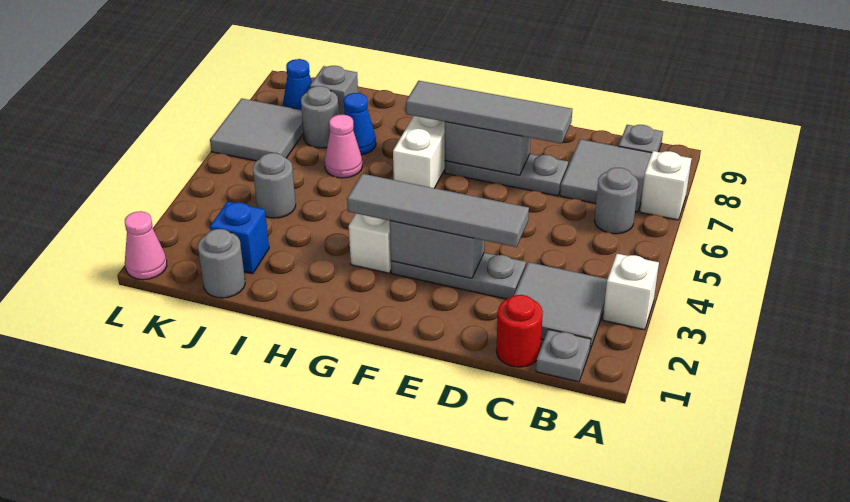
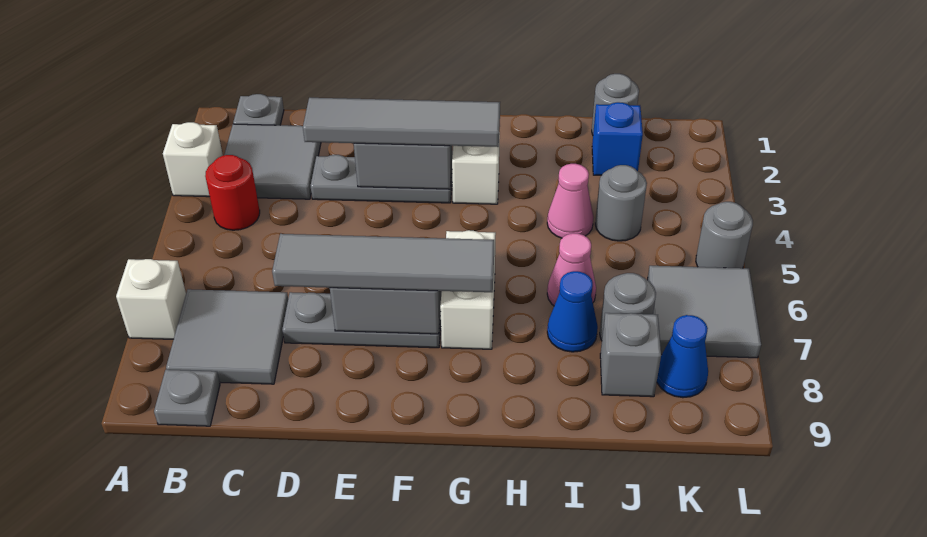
grey round brick B6 level 1 -> grey round brick L5 level 1
red round brick C1 level 1 -> red round brick B4 level 1
pink cone L1 level 1 -> pink cone I4 level 1

